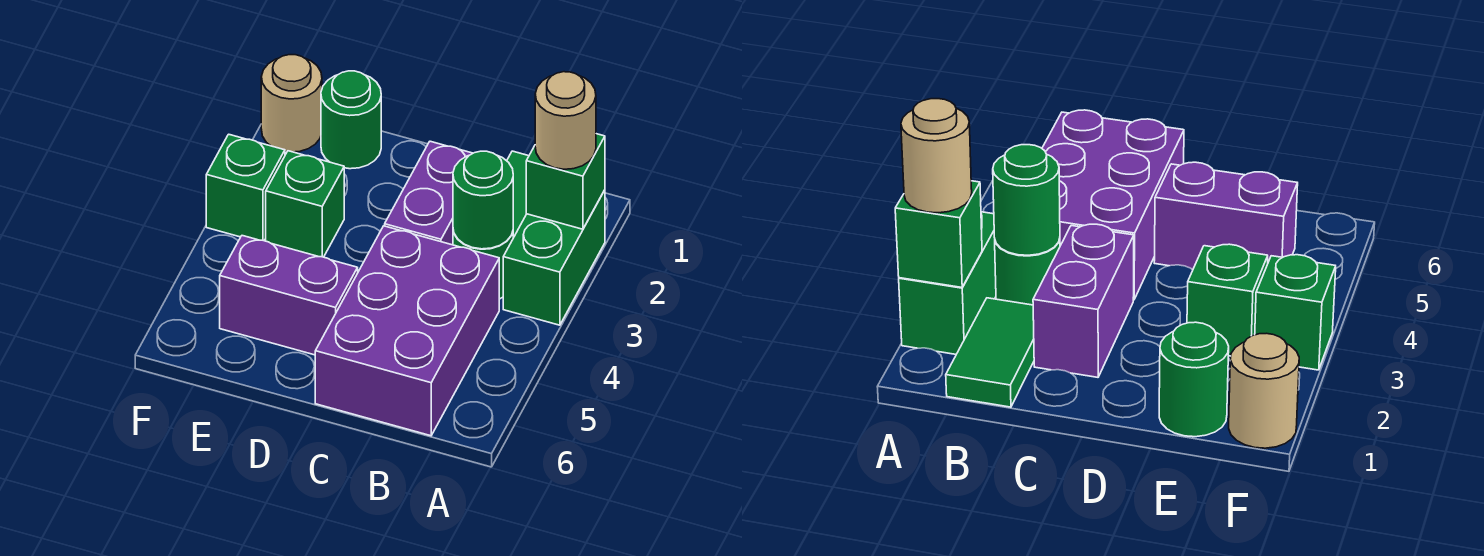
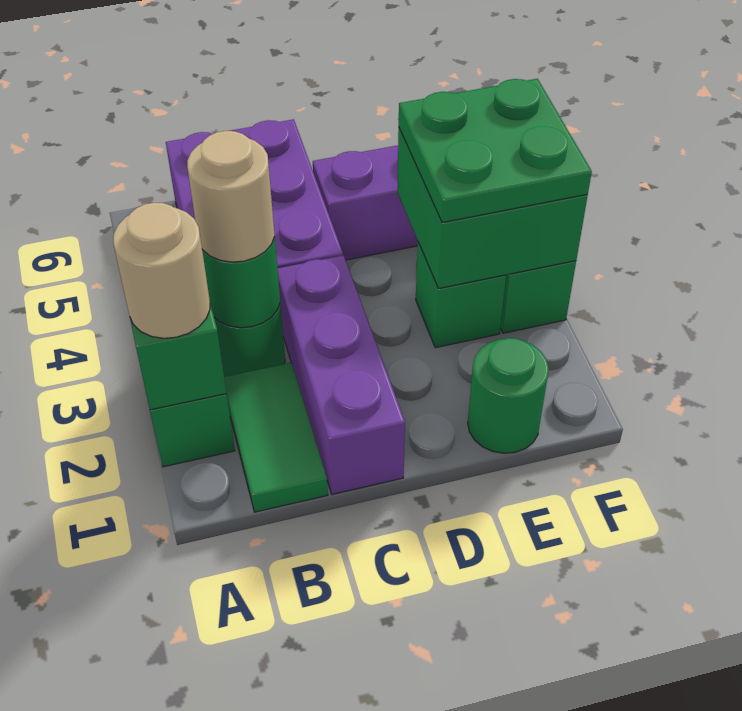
purple brick C2:C3 level 1 -> purple brick C1:C3 level 1
none -> green brick E3:F4 level 2
none -> green plate E3:F4 level 3
tan round brick F1 level 1 -> tan round brick B3 level 3

